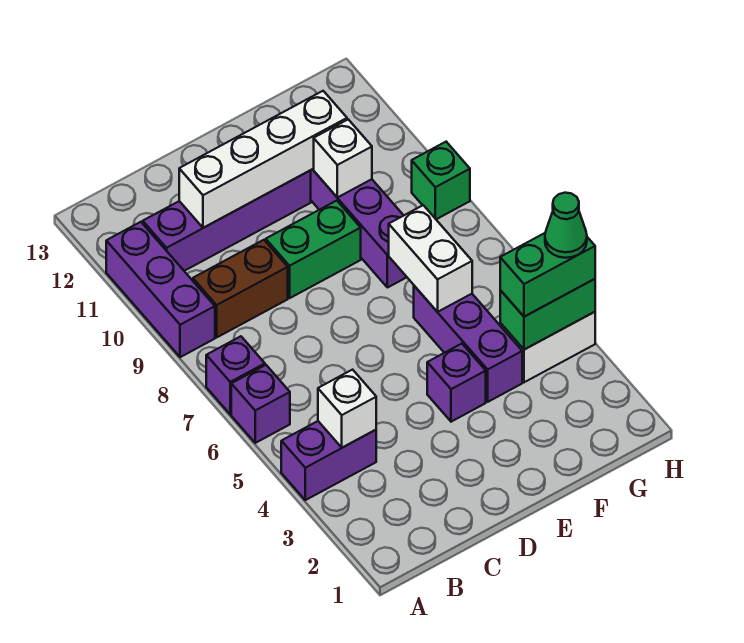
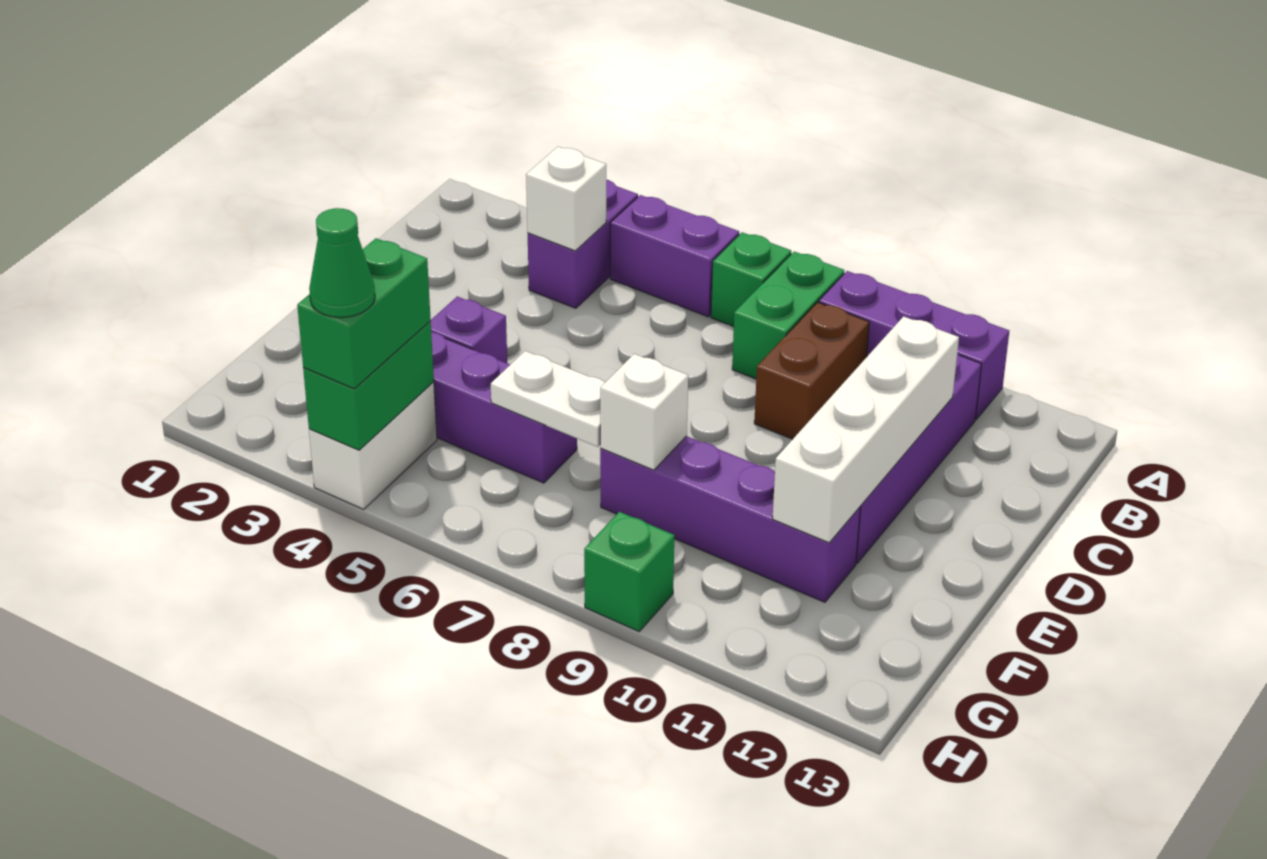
purple brick A6 level 1 -> purple brick A5:A6 level 1
purple brick A7 level 1 -> green brick A7 level 1
green brick D9:E9 level 1 -> green brick A8:B8 level 1
white brick F6:F7 level 2 -> white plate F6:F7 level 2
white brick F10 level 2 -> white brick F8 level 2

